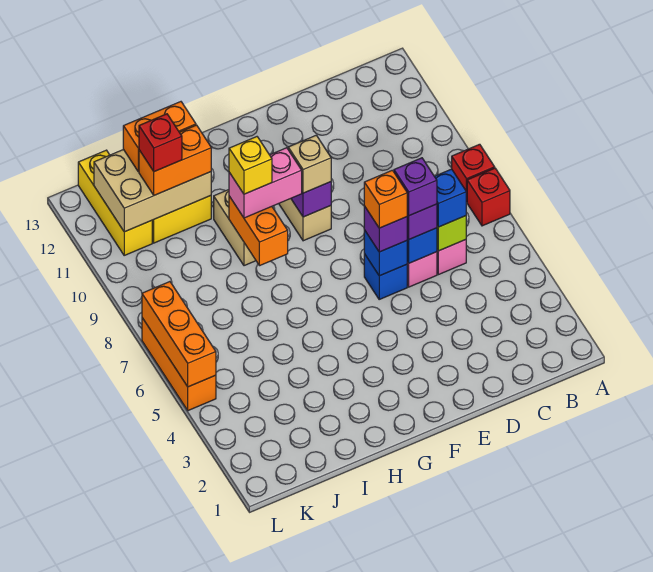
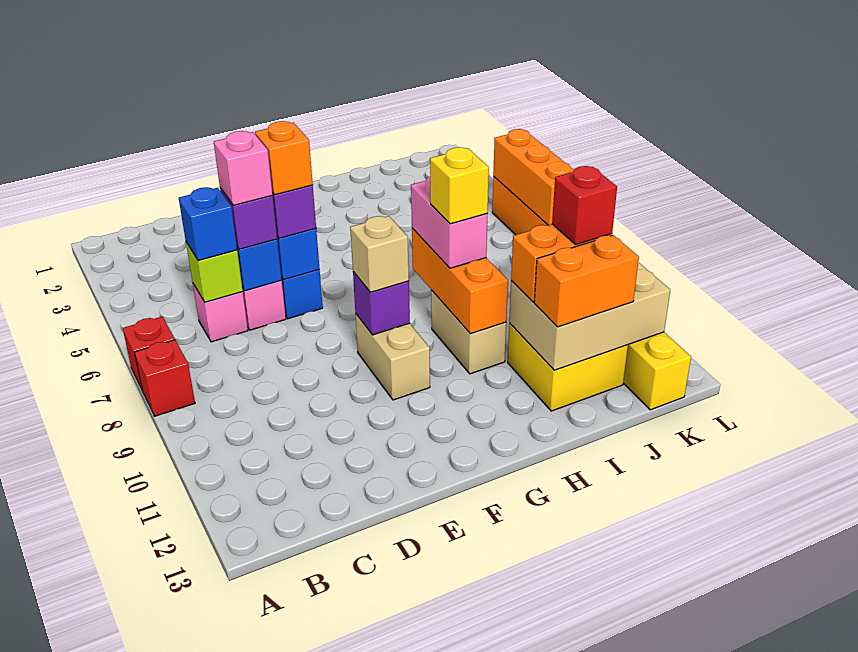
purple brick D6 level 4 -> pink brick D6 level 4
pink brick G9:H9 level 3 -> pink brick H8:H9 level 3
orange brick H8:H9 level 2 -> orange brick H8:H10 level 2

